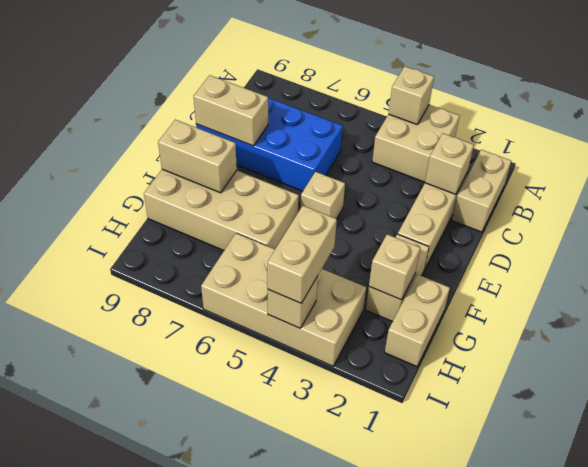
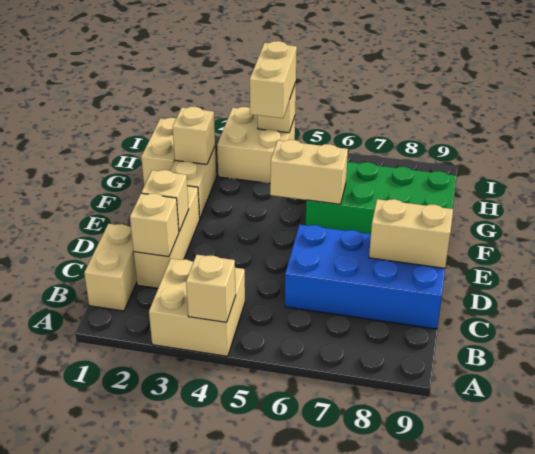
tan brick E5 level 1 -> tan brick D2 level 2
tan brick F6:G9 level 1 -> green brick F6:G9 level 1
tan brick F8:F9 level 2 -> tan brick F5:F6 level 2
tan brick H3:I6 level 1 -> tan brick H3:I4 level 1

